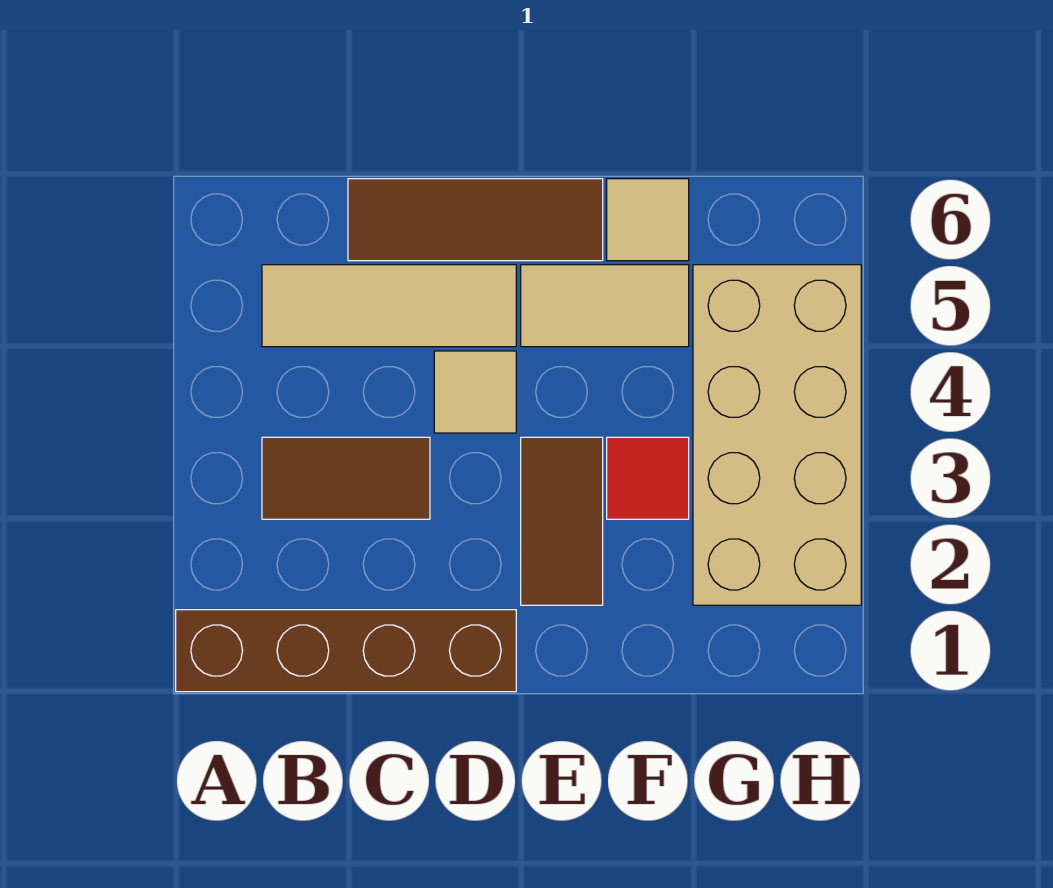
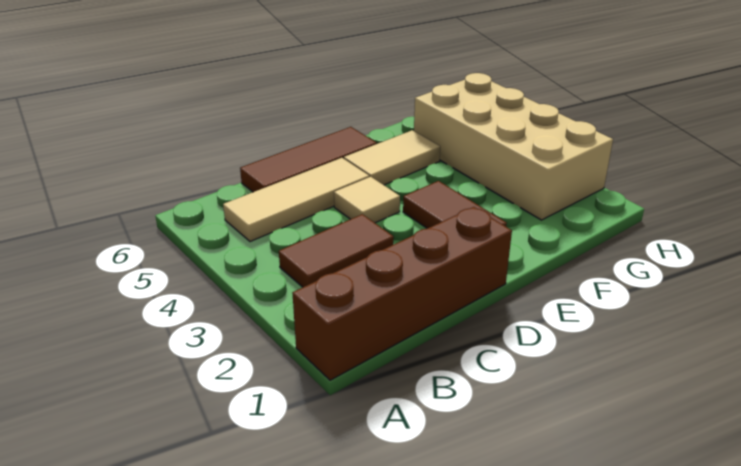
red tile F3 level 1 -> none
tan tile F6 level 1 -> none

